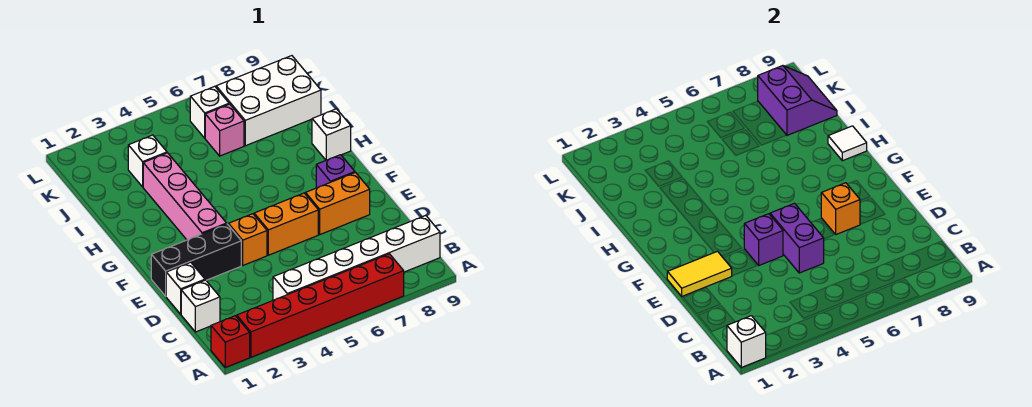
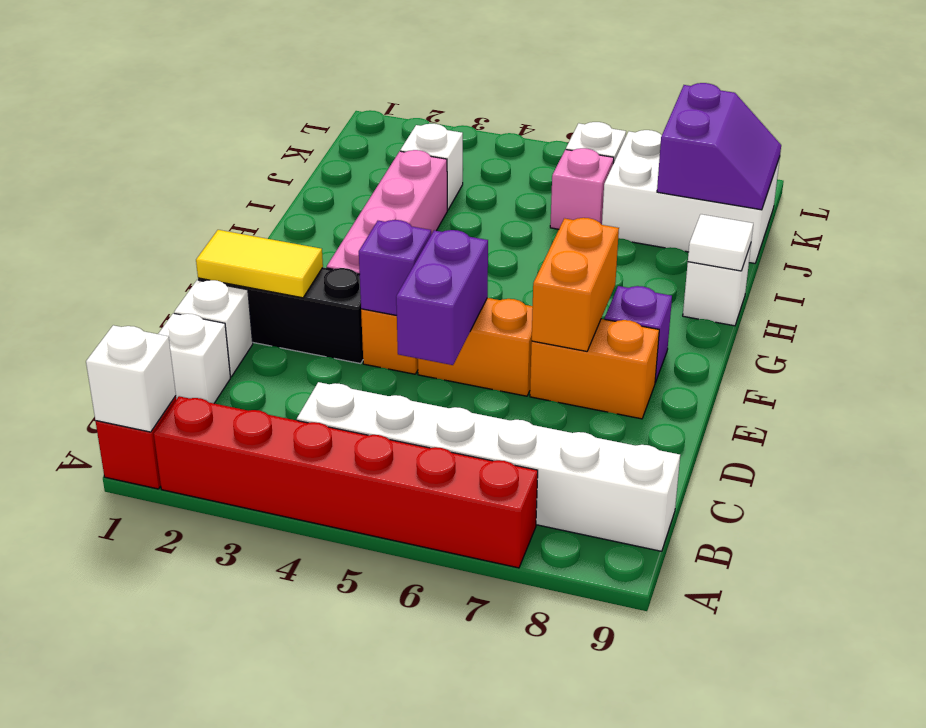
orange brick E7 level 2 -> orange brick E7:F7 level 2

